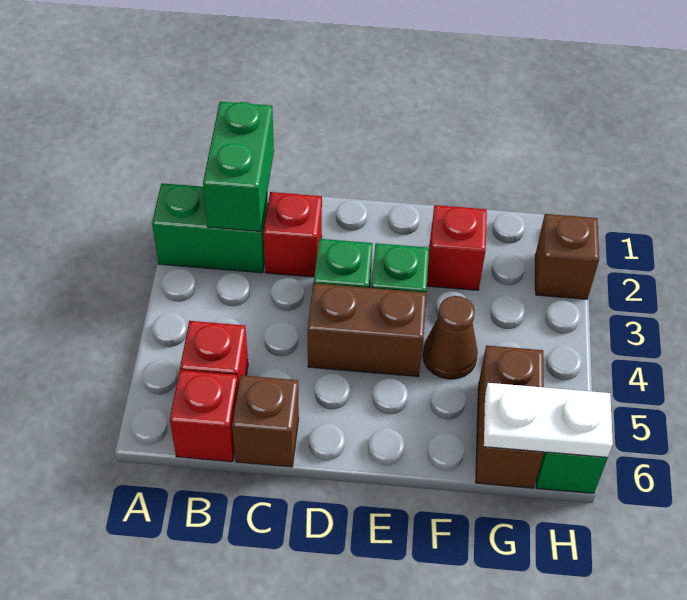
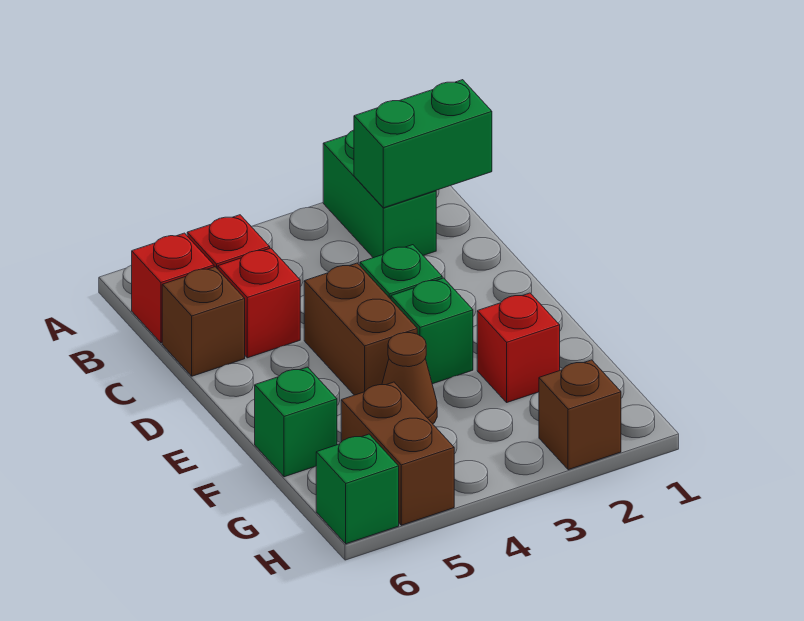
red brick C2 level 1 -> red brick C5 level 1
none -> green brick F6 level 1
brown brick G5:G6 level 1 -> brown brick G5:H5 level 1
white plate G6:H6 level 2 -> none

